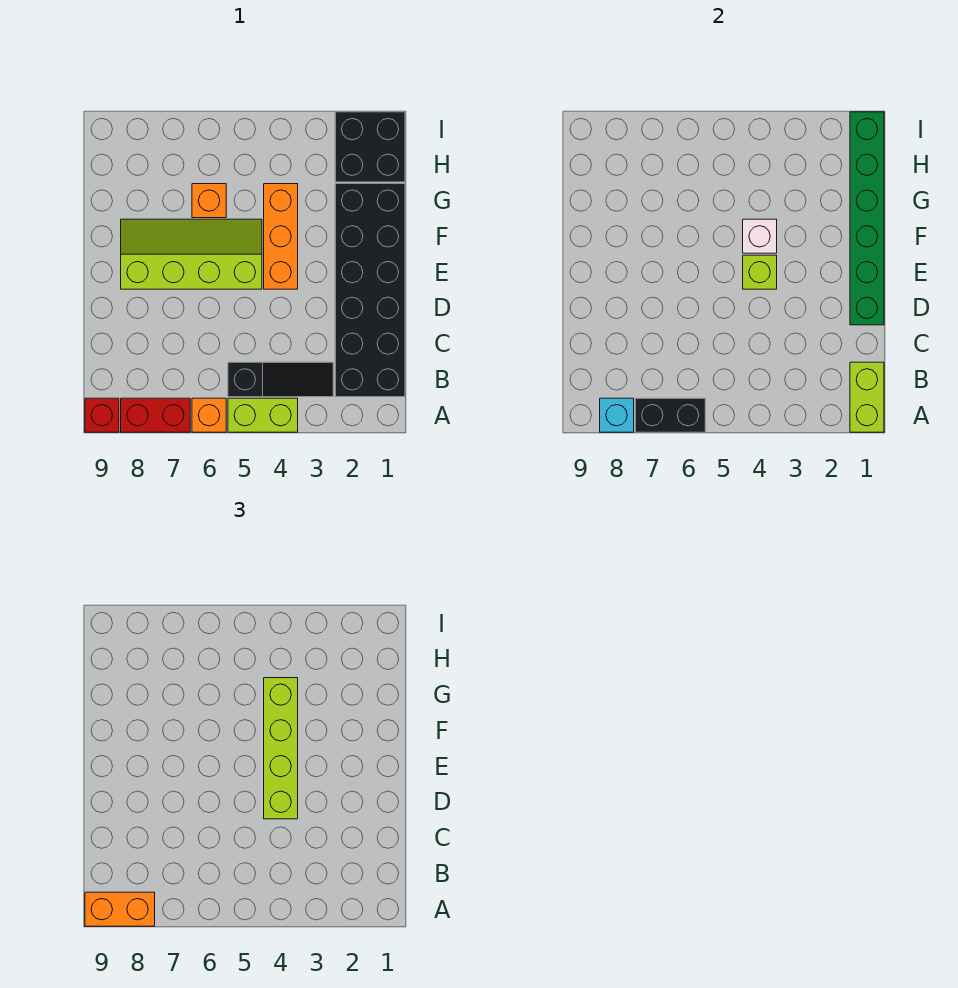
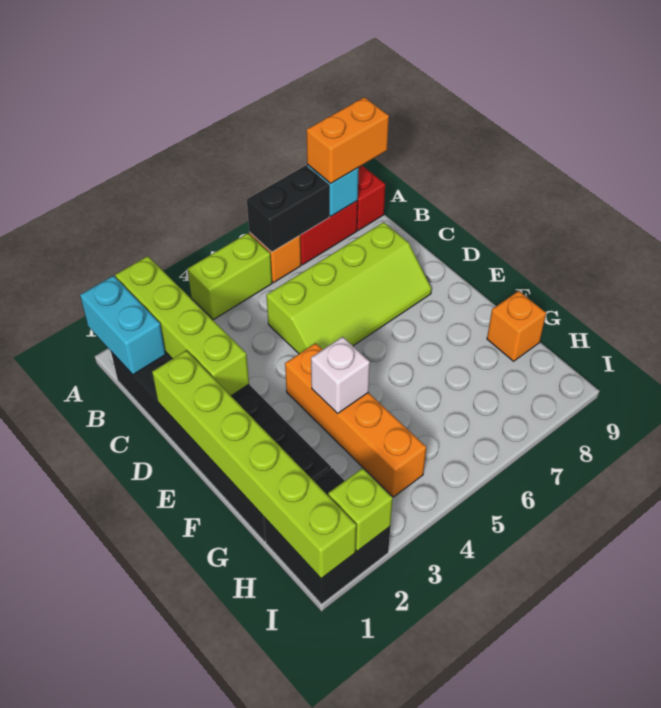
lime brick A1:B1 level 2 -> cyan brick A1:B1 level 2
black slope B3:B5 level 1 top 5 -> none
green brick D1:I1 level 2 -> lime brick D1:I1 level 2
lime brick D4:G4 level 3 -> lime brick A2:D2 level 2
orange brick E4:G4 level 1 -> orange brick E4:H4 level 1
lime brick E4 level 2 -> lime brick I2 level 2
lime slope E5:F8 level 1 top E -> lime slope C5:D8 level 1 top C
orange brick G6 level 1 -> orange brick G9 level 1

